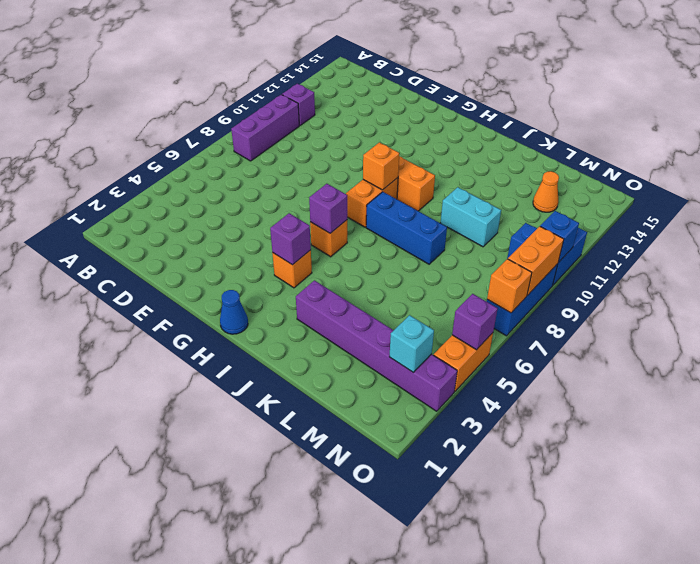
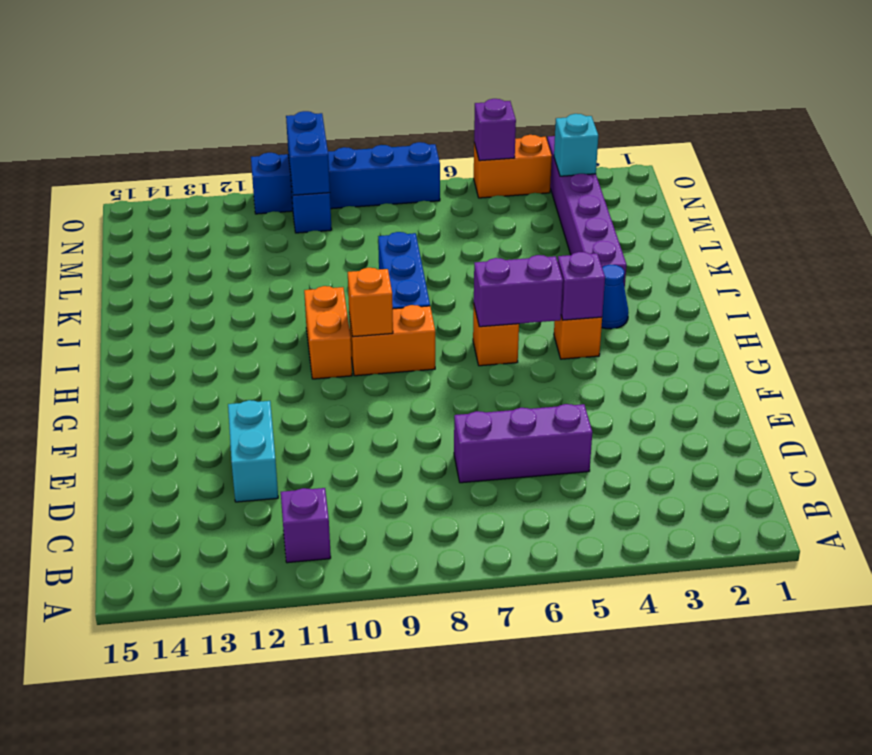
purple brick B8:B10 level 1 -> purple brick D5:D7 level 1
blue cone H1 level 1 -> blue cone I3 level 1
purple brick H6 level 2 -> purple brick H5:H6 level 2
cyan brick K10:L10 level 1 -> cyan brick D12:E12 level 1
orange cone M13 level 1 -> none
orange brick O7 level 2 -> none
orange brick O8:O9 level 2 -> none
blue brick O10 level 2 -> blue brick N10:O10 level 2

